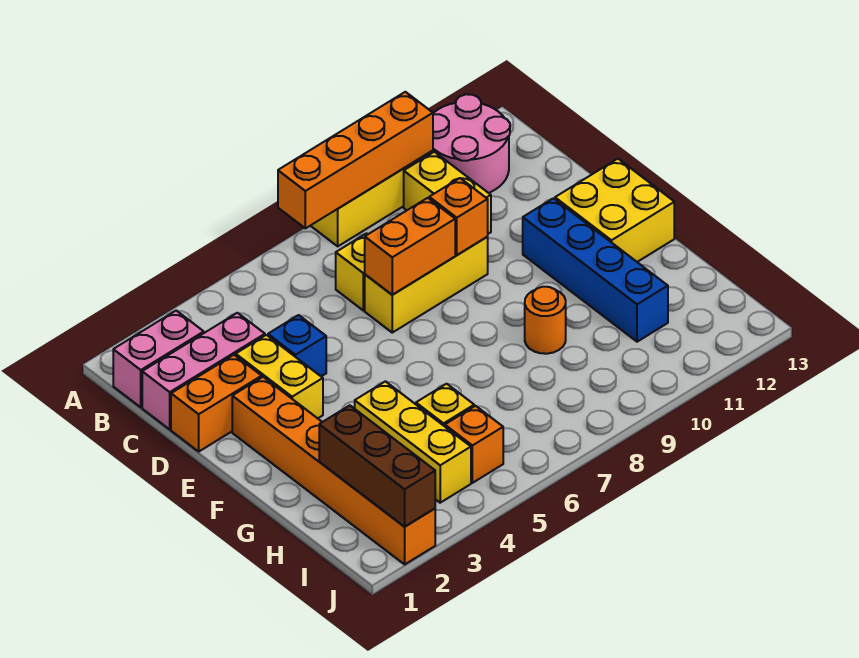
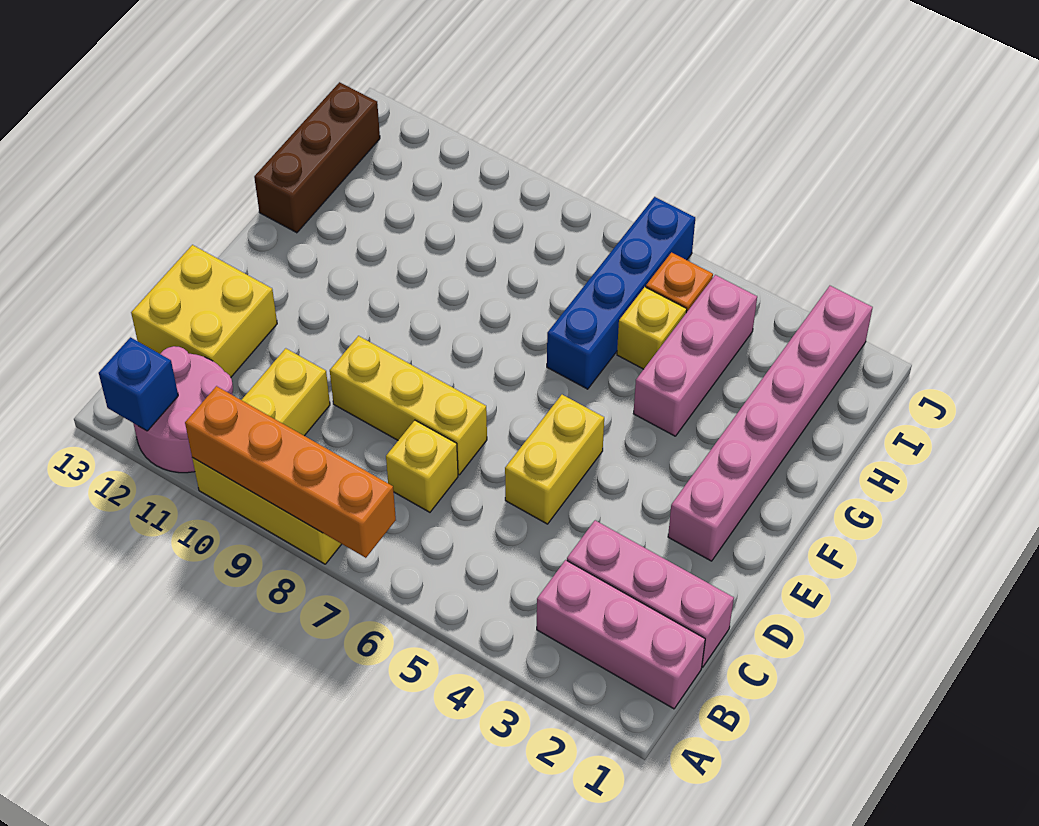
pink brick B1:B2 level 1 -> pink brick B1:B3 level 1
orange brick D1:D2 level 1 -> none
yellow brick D3:E3 level 1 -> yellow brick D5:E5 level 1
blue brick D4 level 1 -> blue brick A12 level 2
orange brick D7:D8 level 2 -> none
orange brick D9 level 2 -> none
orange brick E2:J2 level 1 -> pink brick E2:J2 level 1
blue brick E11:H11 level 1 -> blue brick G6:J6 level 1
yellow brick E12:F13 level 1 -> yellow brick C12:D13 level 1
yellow brick G4:I4 level 1 -> pink brick G4:I4 level 1
orange round brick G9 level 1 -> none
brown brick H2:J2 level 2 -> brown brick G13:I13 level 1

